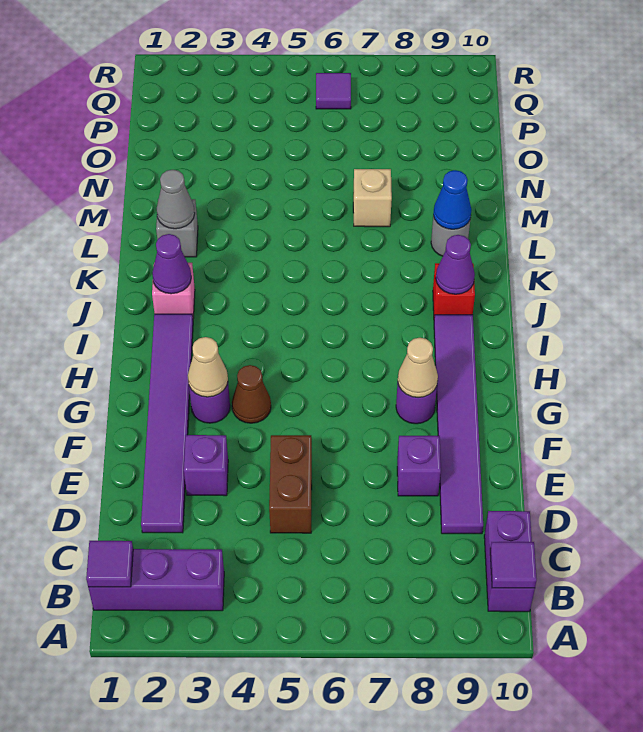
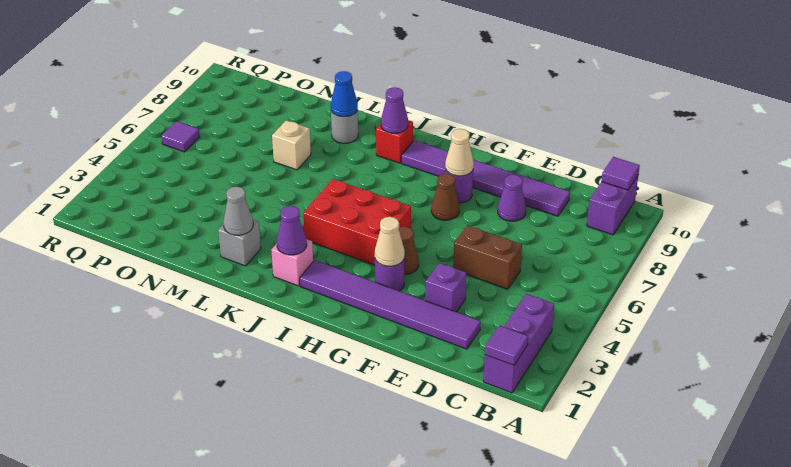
purple brick B10:C10 level 1 -> purple brick B9:B10 level 1
purple brick E8 level 1 -> purple cone E8 level 1
none -> brown cone G7 level 1
none -> red brick H4:J5 level 1

